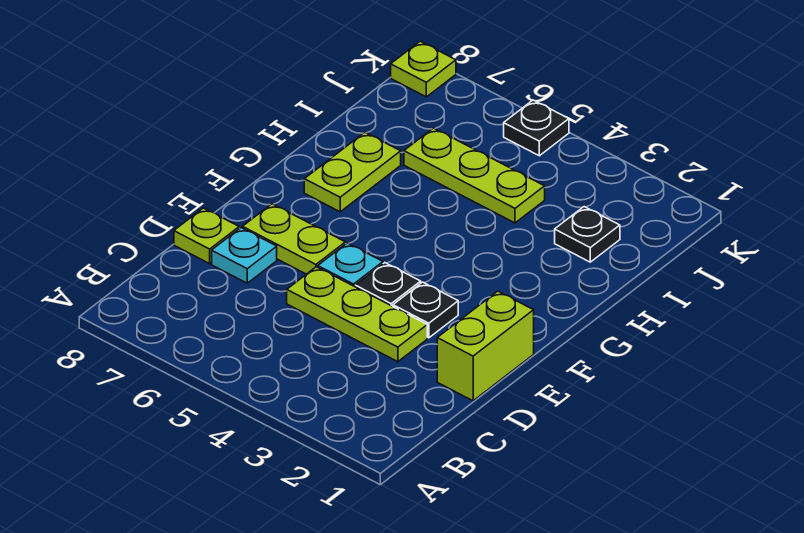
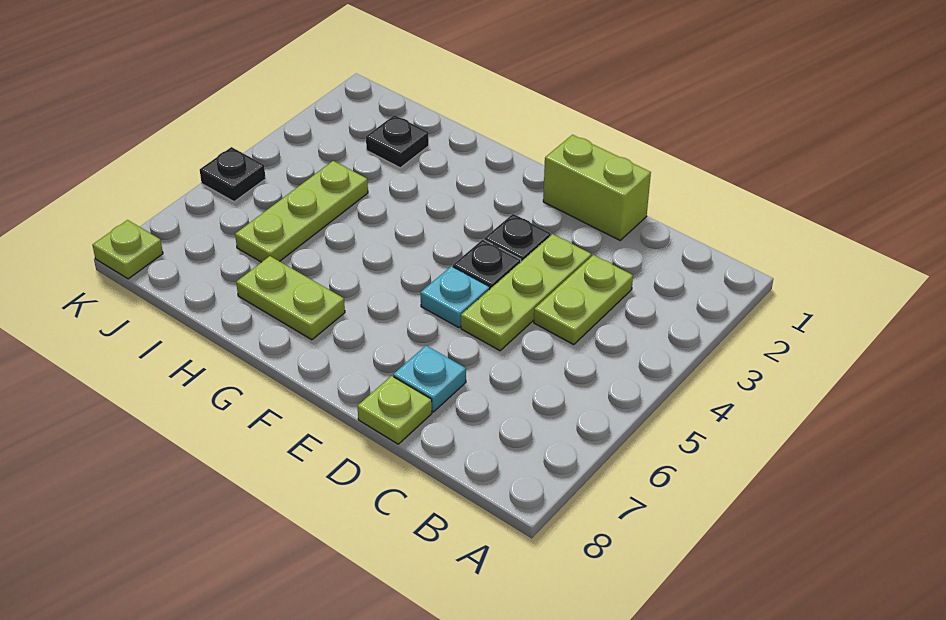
lime plate E6:E7 level 1 -> lime plate C3:C4 level 1

